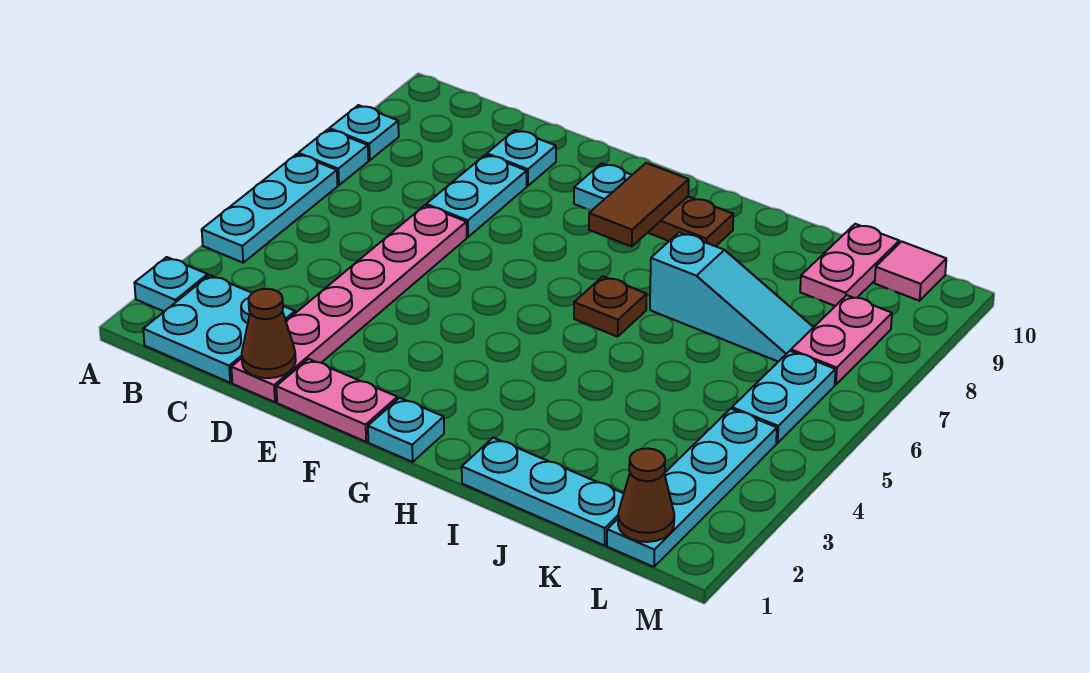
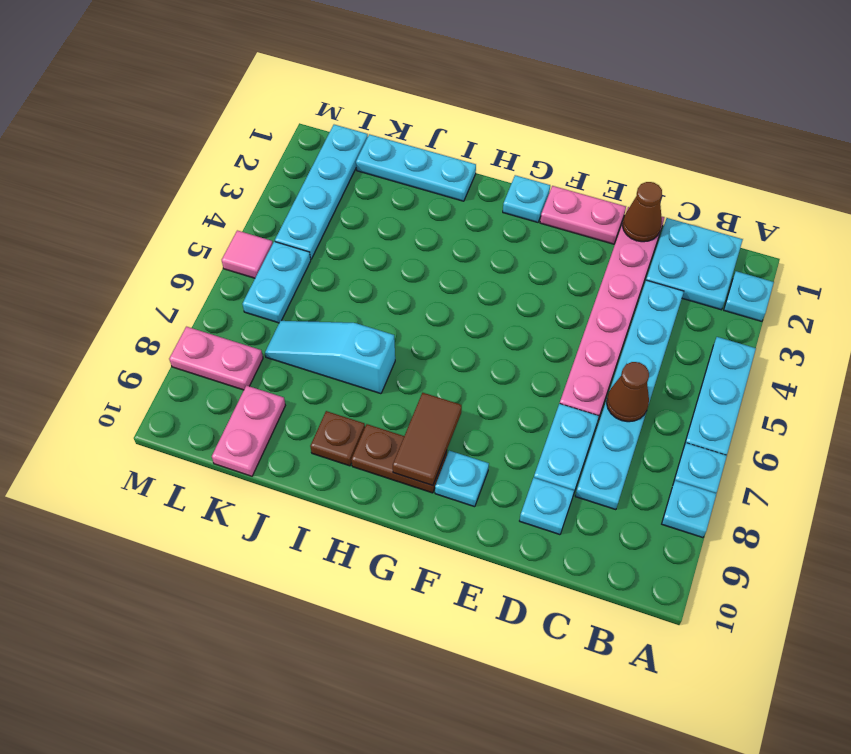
none -> cyan plate C3:C8 level 1
brown plate H6 level 1 -> brown plate I9 level 1
brown cone L1 level 2 -> brown cone C6 level 2
pink plate L7:L8 level 1 -> pink plate L8:M8 level 1
pink tile L10 level 1 -> pink tile M5 level 1

